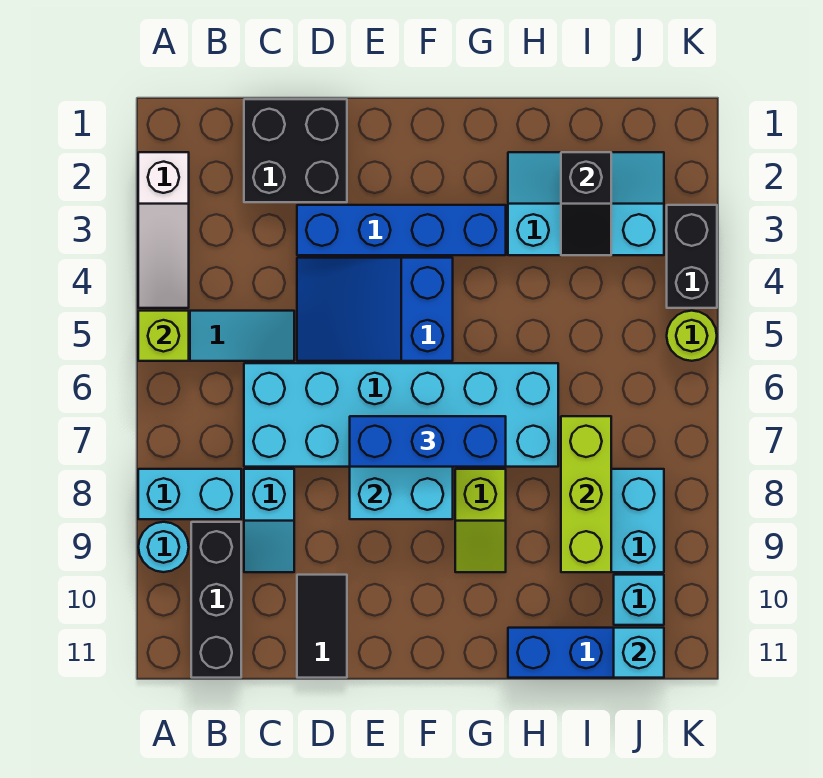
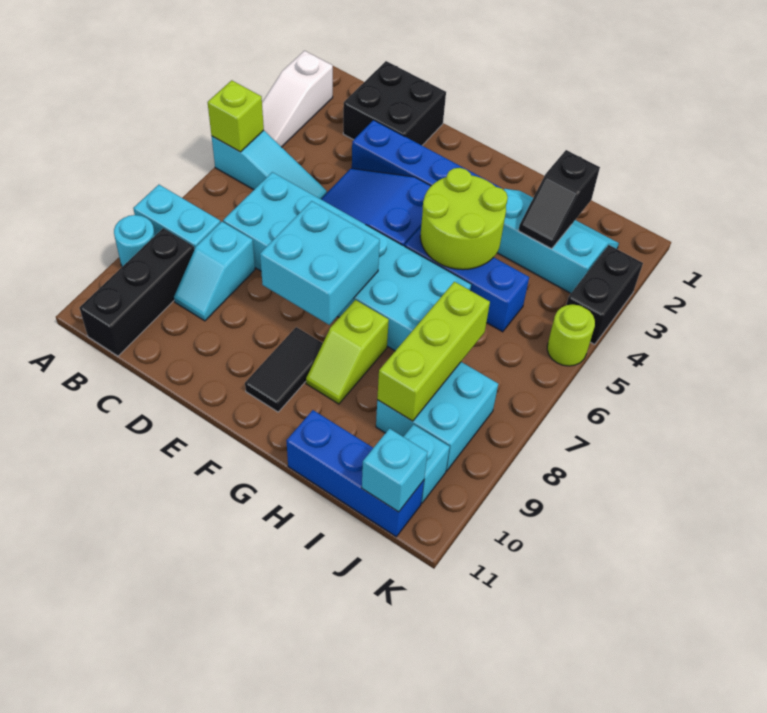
black tile D10:D11 level 1 -> black tile F9:F10 level 1
blue brick E7:G7 level 3 -> blue brick G5:I5 level 1
none -> lime round brick G4:H5 level 2

